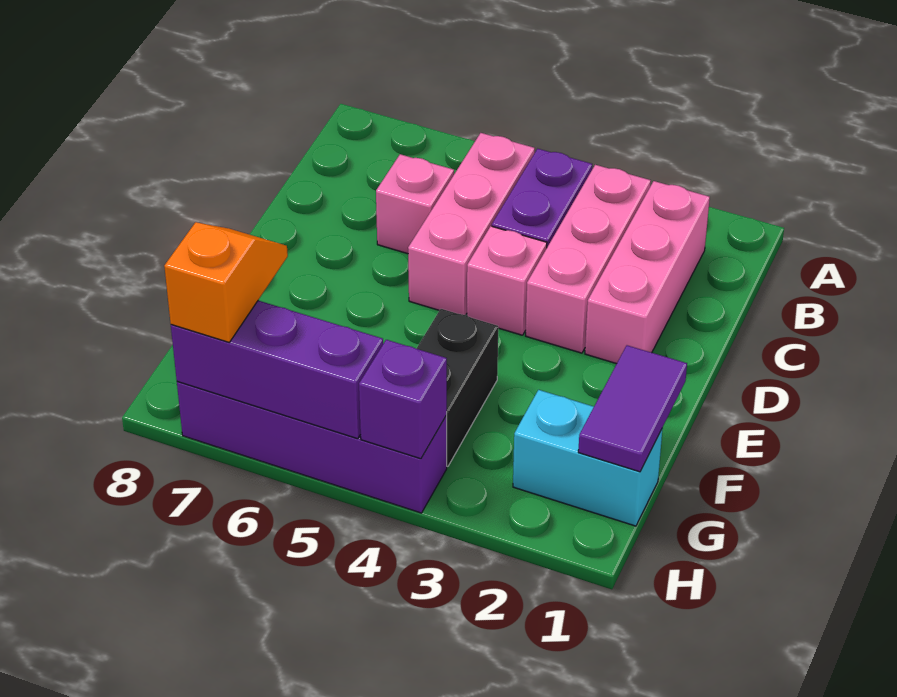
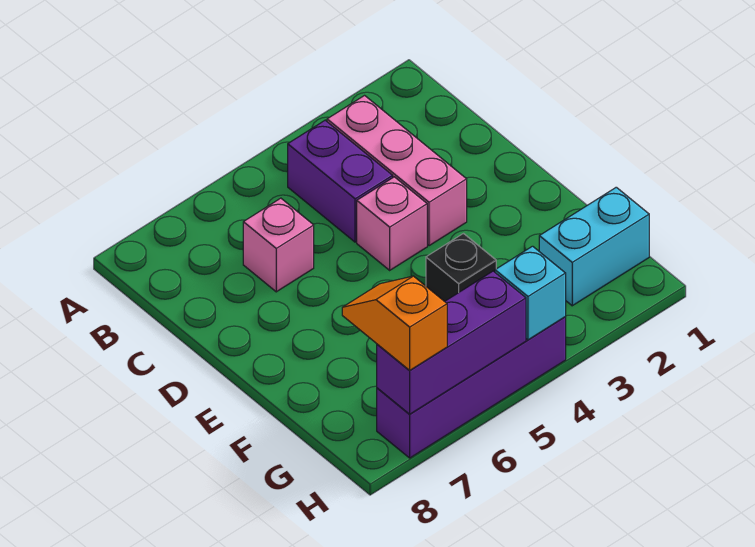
pink brick B2:D2 level 1 -> none
pink brick B5:D5 level 1 -> none
purple tile F1:G1 level 2 -> none
black brick F4:G4 level 1 -> black brick F4 level 1
purple brick H4 level 2 -> cyan brick H4 level 2

